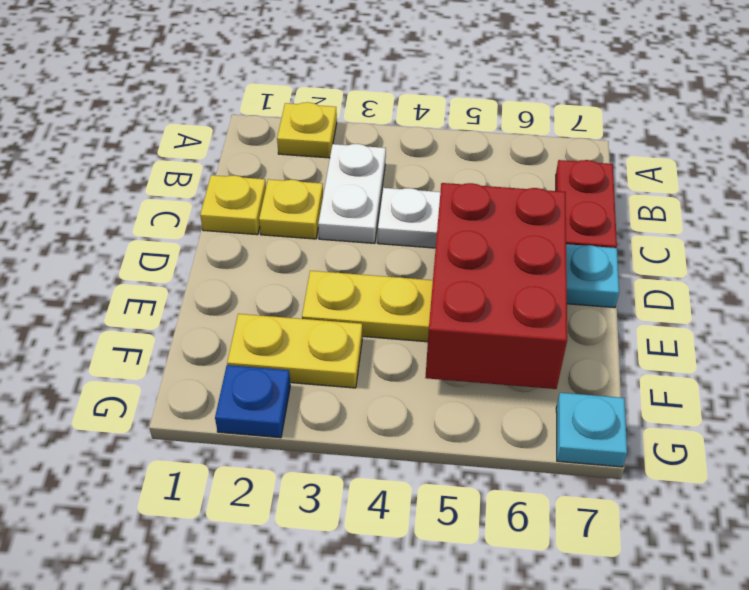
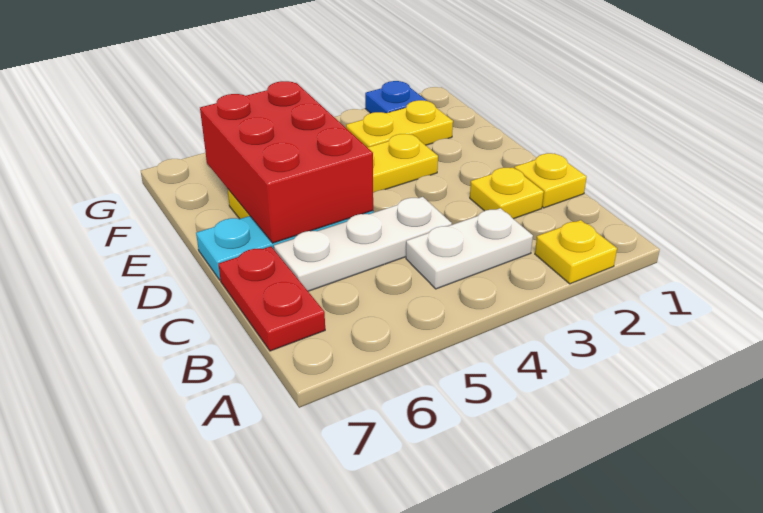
white plate B3:C3 level 1 -> white plate B3:B4 level 1
cyan plate G7 level 1 -> none

